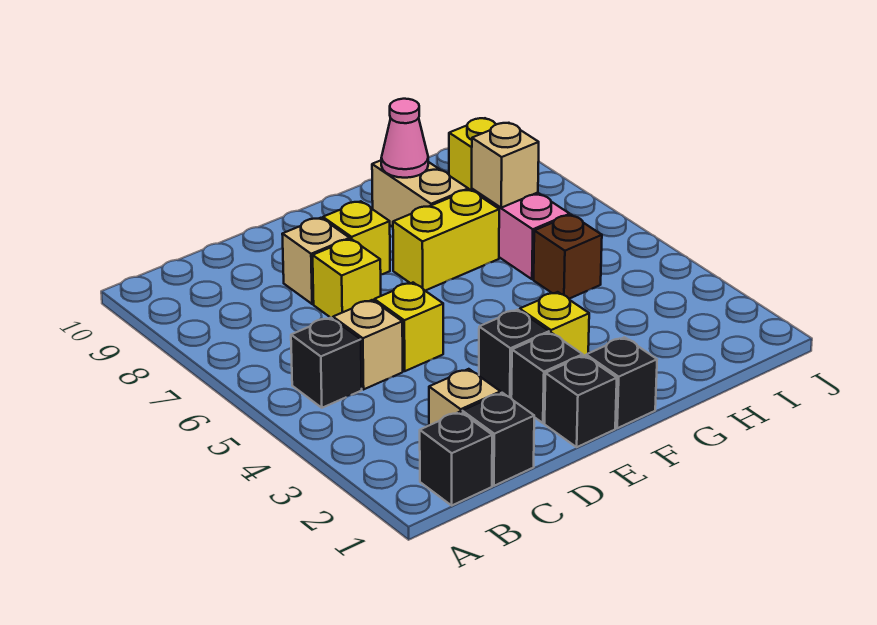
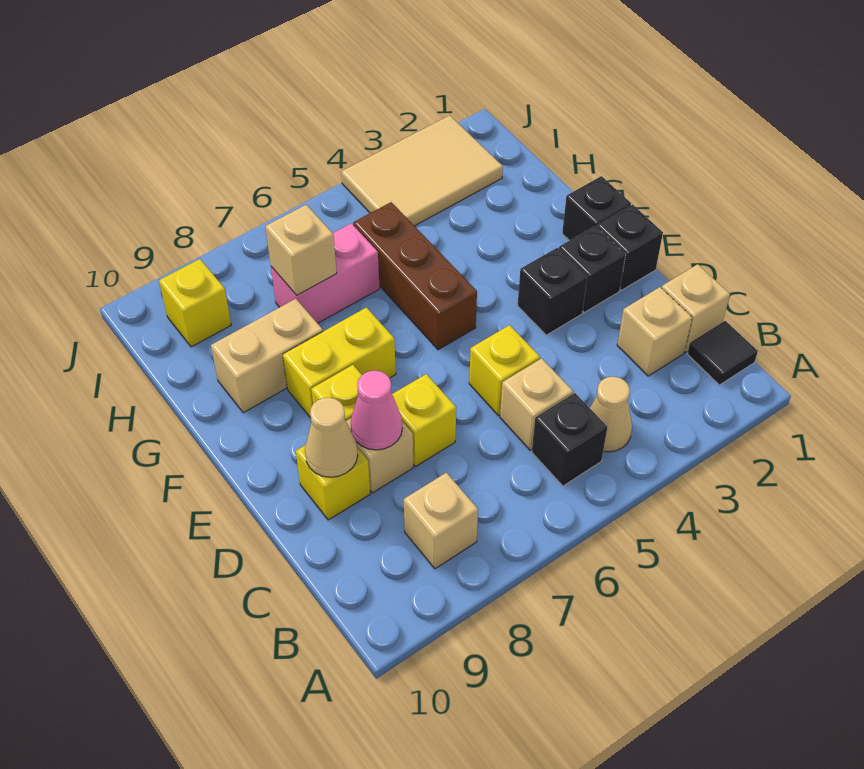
black brick B1 level 1 -> black tile B1 level 1
none -> tan cone B4 level 1
none -> tan brick B8 level 1
black brick C1 level 1 -> tan brick C1 level 1
none -> tan cone D9 level 2
yellow brick F3 level 1 -> yellow brick D9 level 1
yellow brick F7:G7 level 1 -> yellow brick F7:F8 level 1
pink cone G9 level 2 -> pink cone D8 level 2
brown brick H5 level 1 -> brown brick F5:H5 level 1
none -> tan tile I2:J4 level 1

